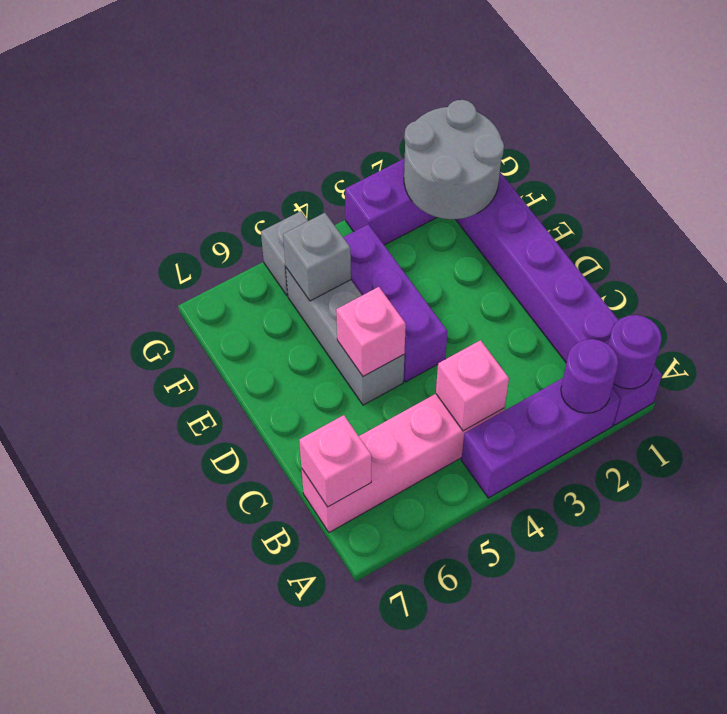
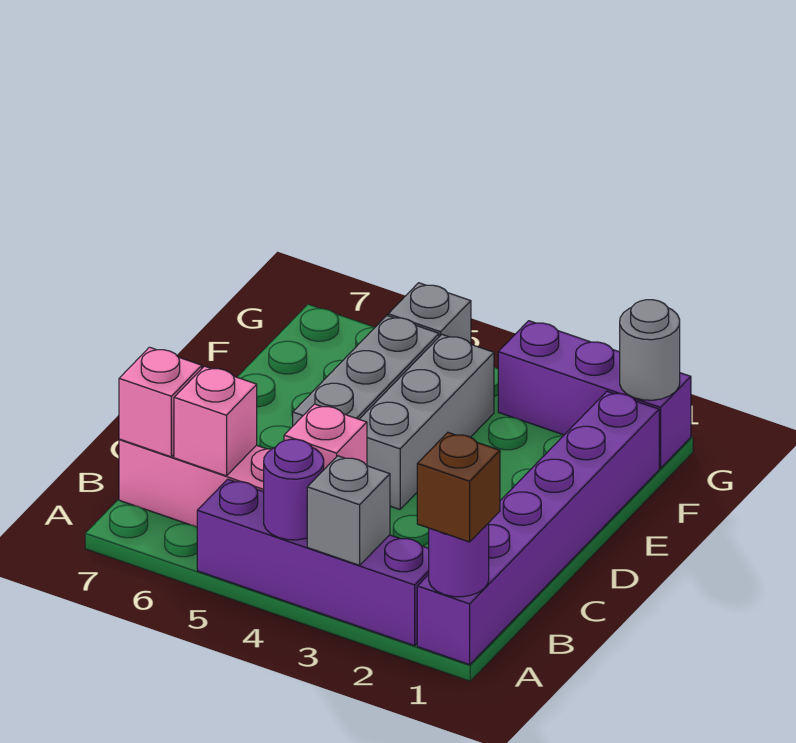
none -> brown brick A1 level 3
purple brick A2:A4 level 1 -> purple brick A2:A5 level 1
purple round brick A2 level 2 -> purple round brick A4 level 2
purple brick D4:F4 level 1 -> grey brick D4:F4 level 1
pink brick D5 level 2 -> pink brick B6 level 2
grey round brick F1:G2 level 2 -> grey round brick G1 level 2
grey brick F5 level 2 -> grey brick A3 level 2

